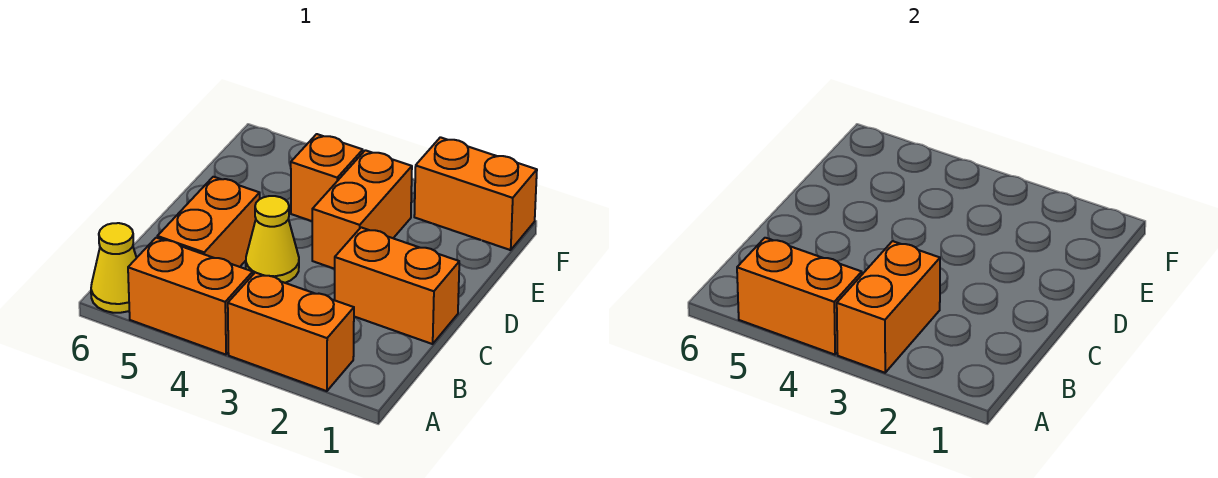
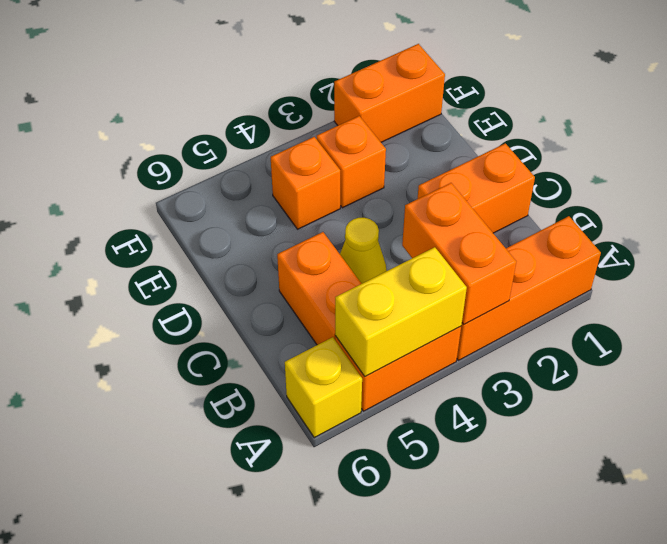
orange brick A2:A3 level 1 -> orange brick A1:A3 level 1
orange brick A4:A5 level 2 -> yellow brick A4:A5 level 2
yellow cone A6 level 1 -> yellow brick A6 level 1
orange brick D3:E3 level 1 -> orange brick E3 level 1

